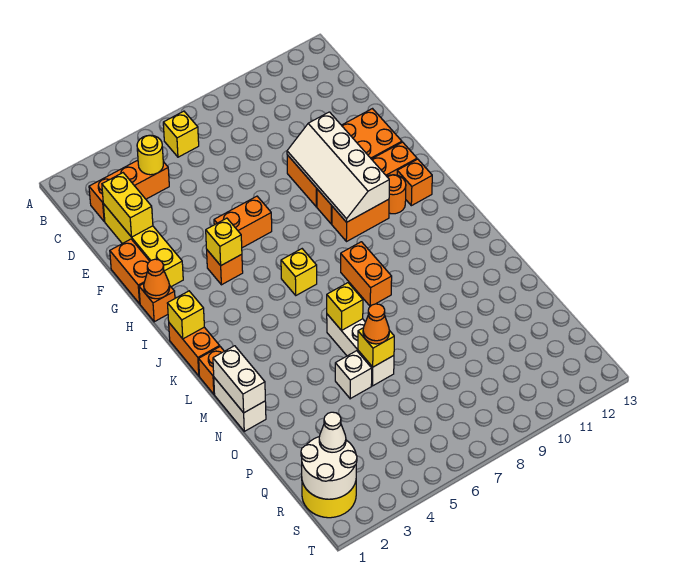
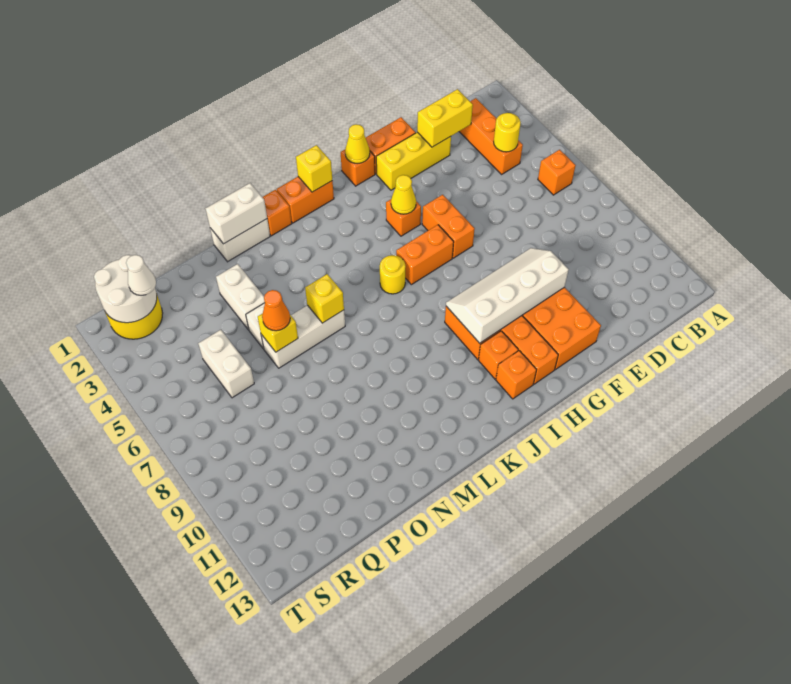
yellow brick B6 level 1 -> orange brick B6 level 1
yellow brick D2:G2 level 1 -> yellow brick E2:G2 level 1
orange cone H1 level 2 -> yellow cone H1 level 2
yellow brick H4 level 2 -> yellow cone H4 level 2
orange round brick I11 level 1 -> orange brick I11 level 1
yellow brick J6 level 1 -> yellow round brick J6 level 1
orange brick K8:L8 level 1 -> orange brick H6:I6 level 1
none -> white brick O3:O4 level 1
none -> white brick Q5:Q6 level 1

